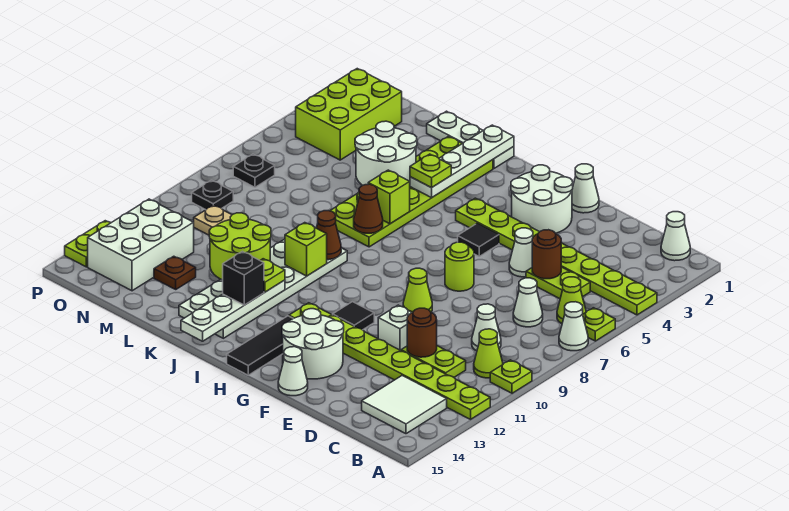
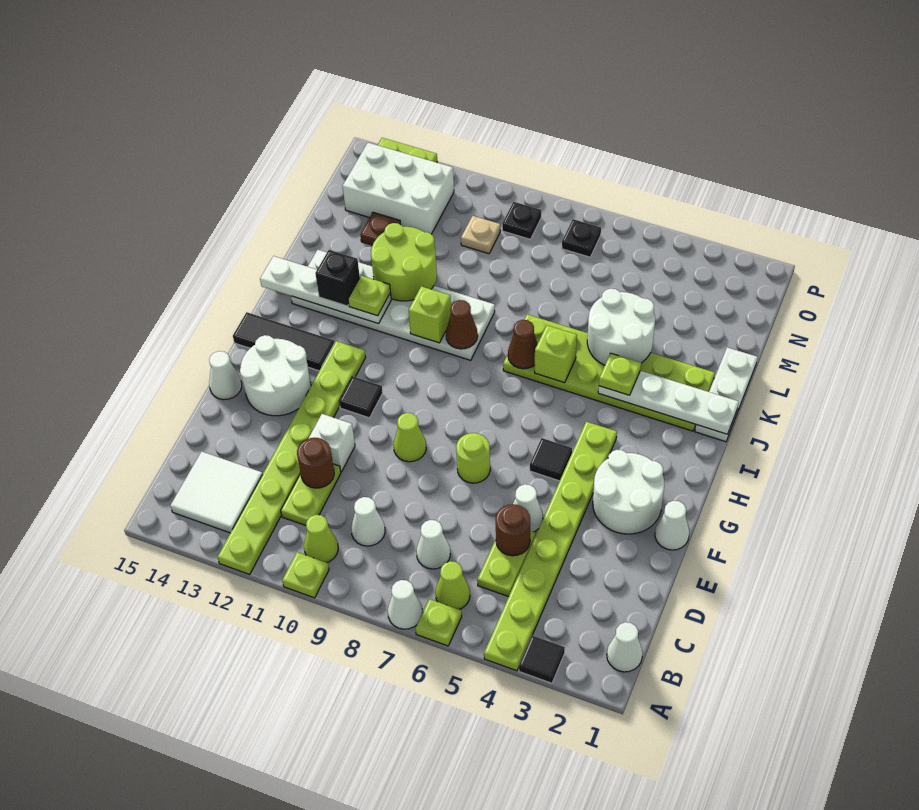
none -> black tile A3 level 1
lime brick N2:O4 level 1 -> none

